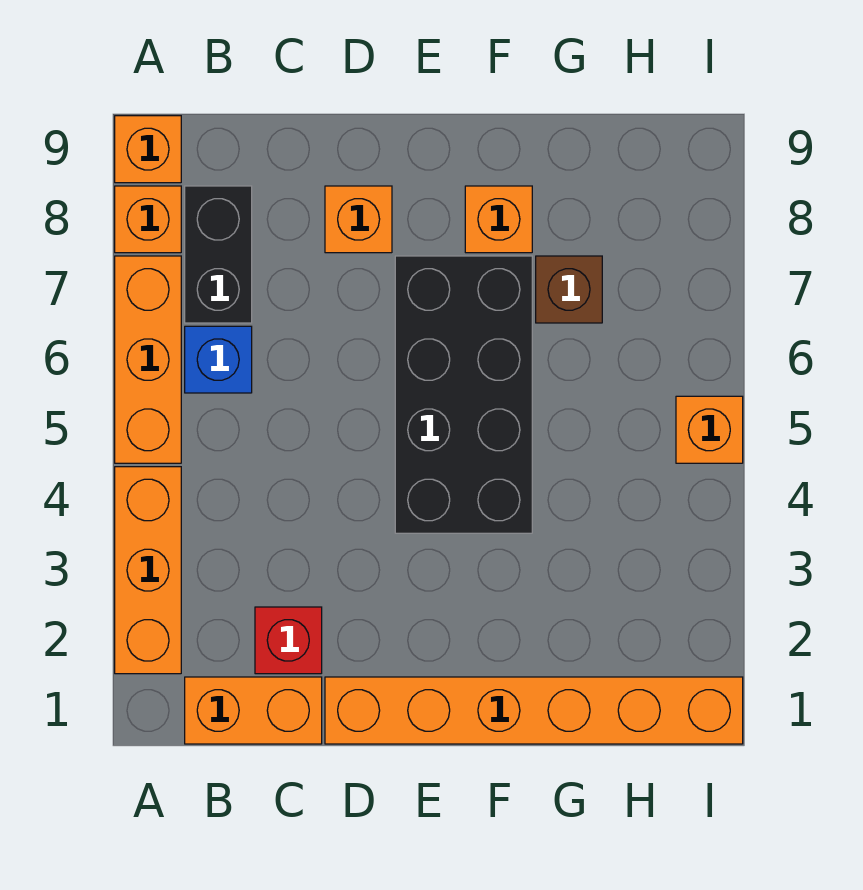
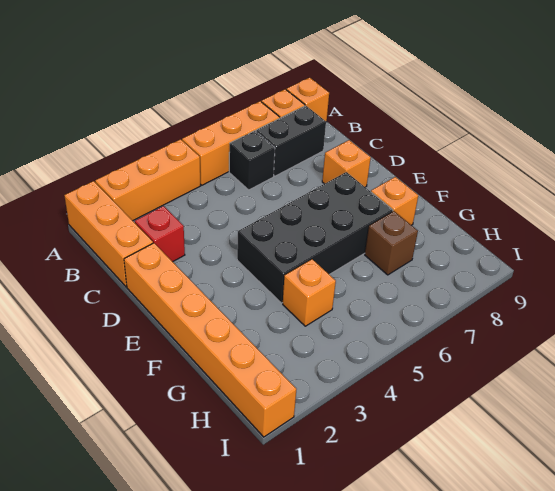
orange brick B1:C1 level 1 -> orange brick A1:C1 level 1
blue brick B6 level 1 -> black brick B6 level 1
orange brick I5 level 1 -> orange brick G4 level 1

